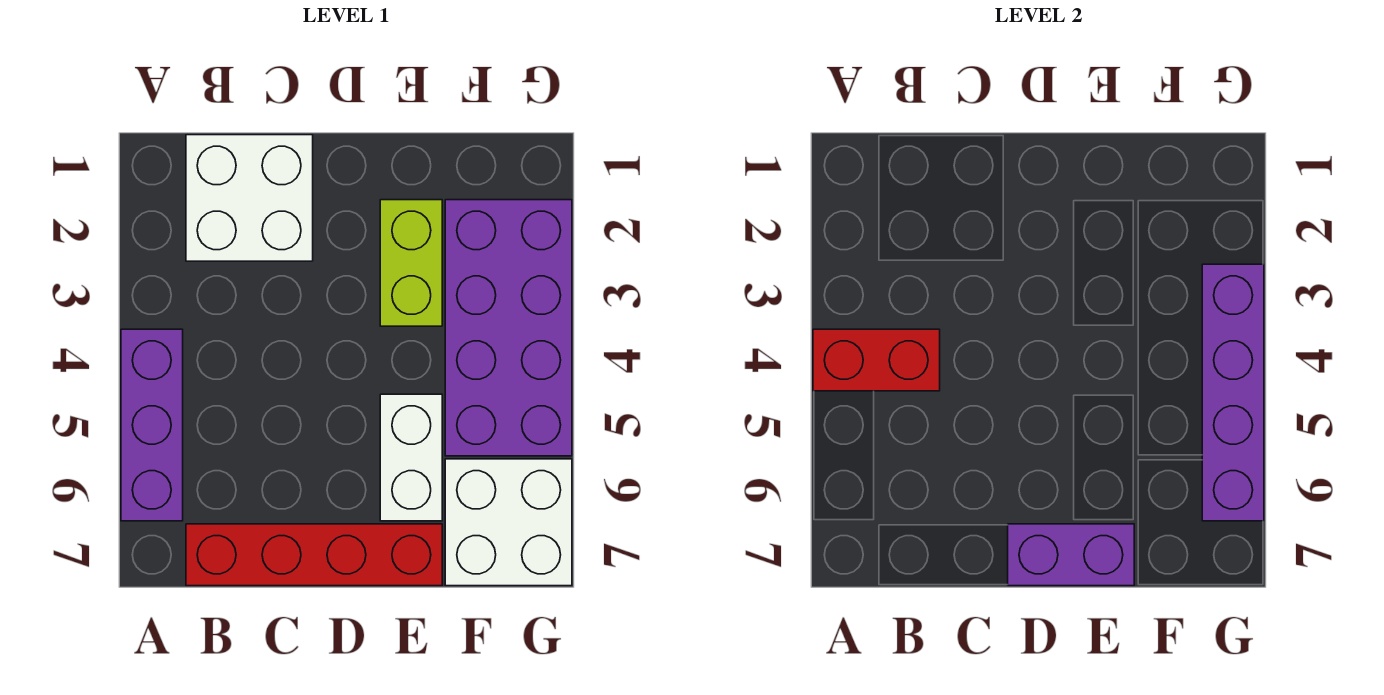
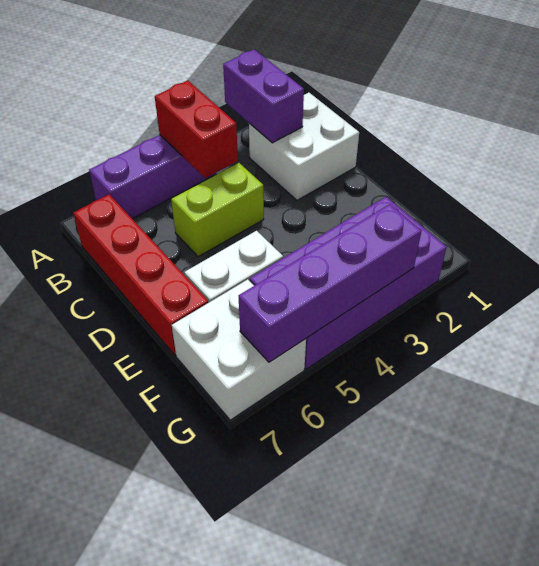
purple brick D7:E7 level 2 -> purple brick A2:B2 level 2
lime brick E2:E3 level 1 -> lime brick C4:C5 level 1

